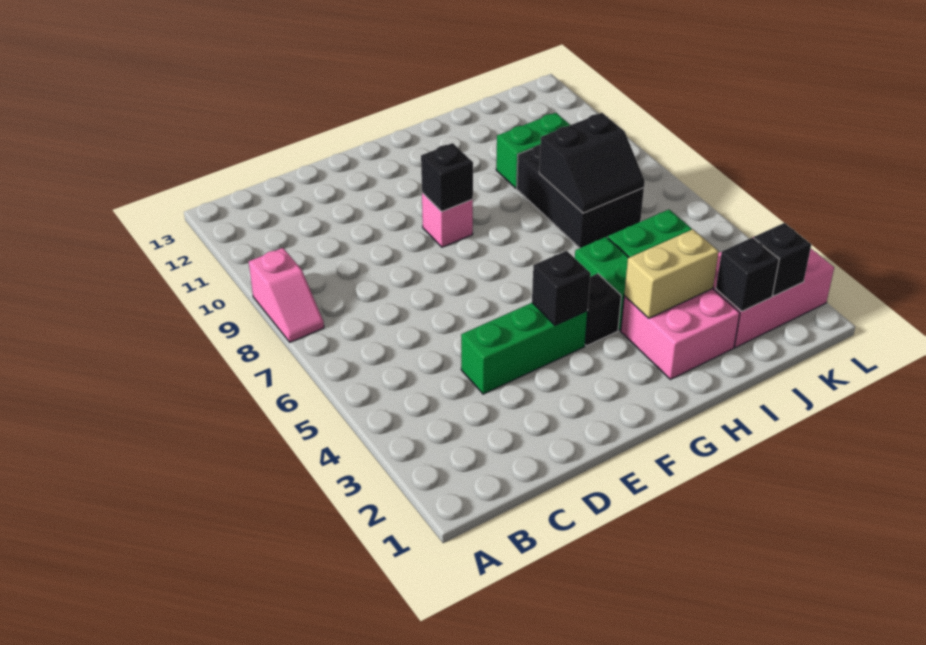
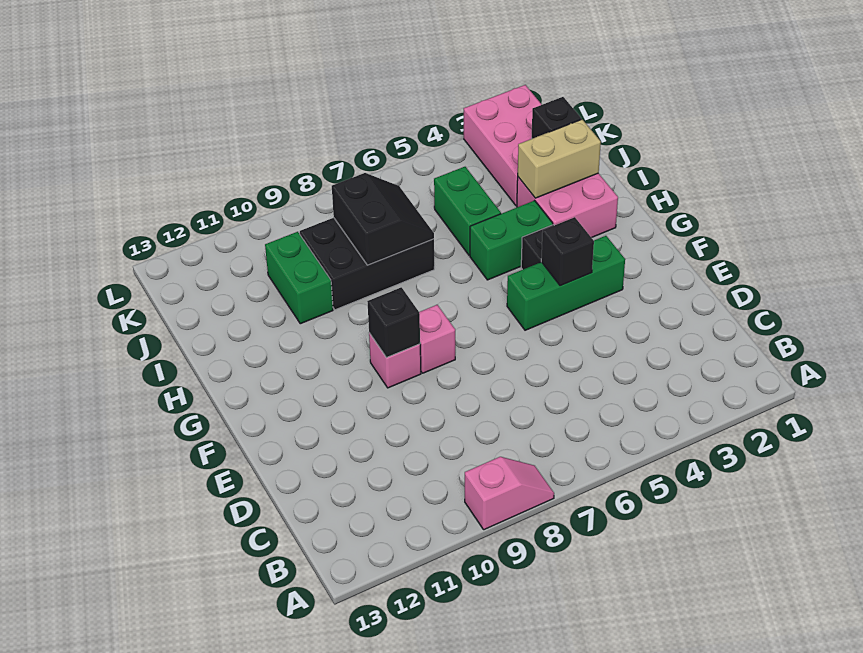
green brick D4:F4 level 1 -> green brick F3:F5 level 1
none -> pink brick F8 level 1
tan brick H3:I3 level 2 -> tan brick I2:I3 level 2
black brick K2 level 2 -> none

